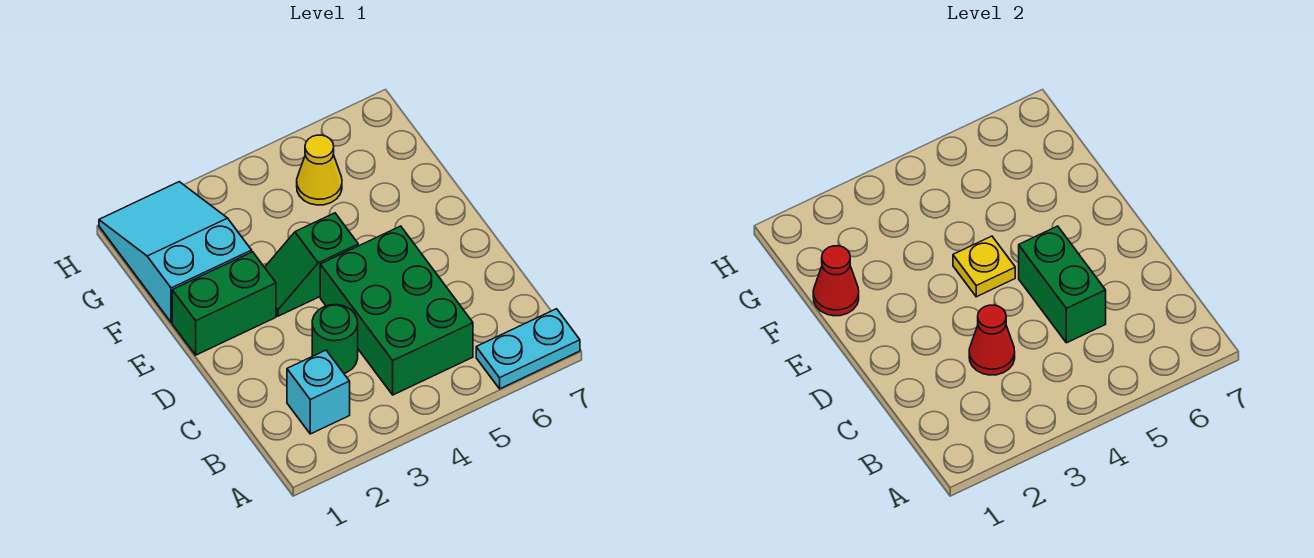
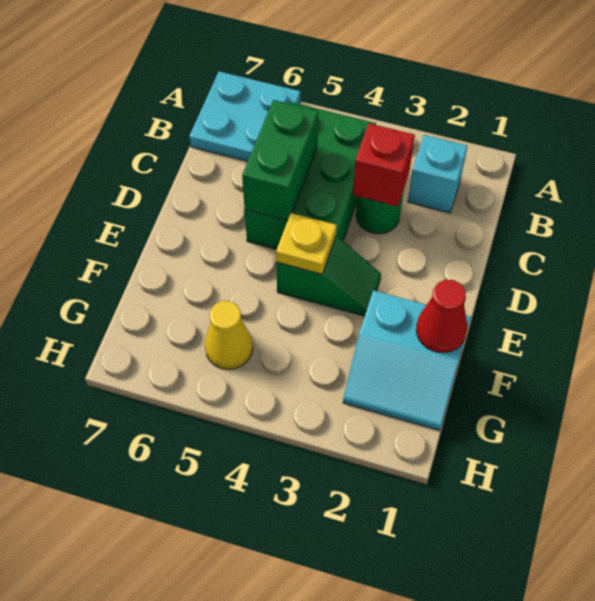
cyan plate A6:A7 level 1 -> cyan plate A6:B7 level 1
red cone C3 level 2 -> red brick C3 level 2
green brick E1:E2 level 1 -> none
cyan slope F1:H2 level 1 top F -> cyan slope F1:G2 level 1 top F

